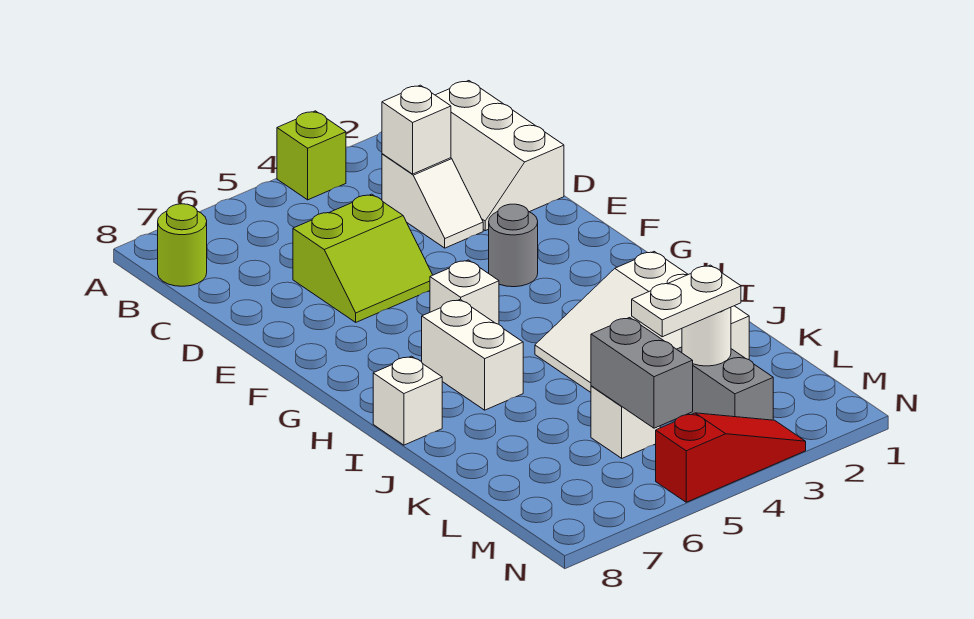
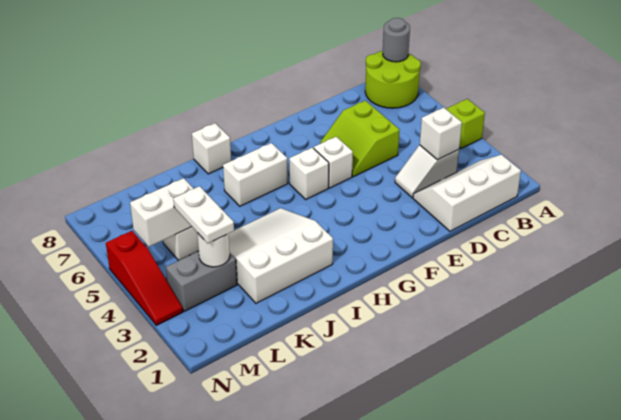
lime round brick B8 level 1 -> lime round brick A7:B8 level 1
grey round brick F3 level 1 -> grey round brick A8 level 2
none -> white brick F5 level 1
grey brick L5:M5 level 2 -> white brick L5:M5 level 2

